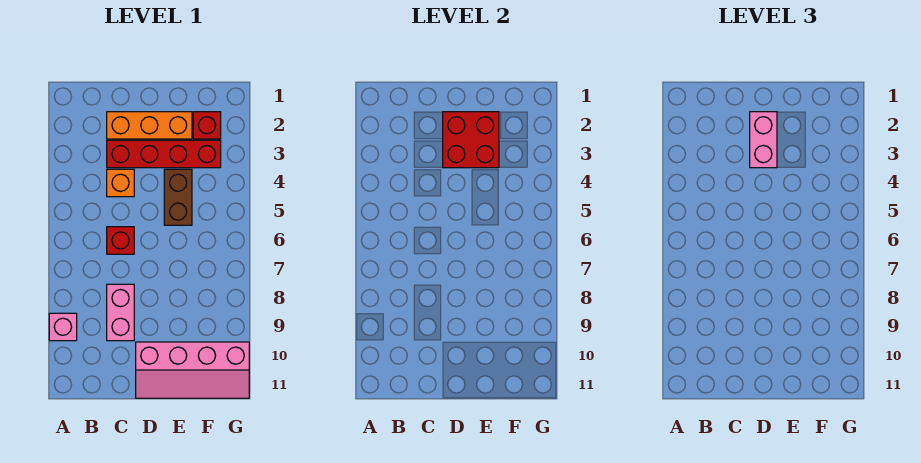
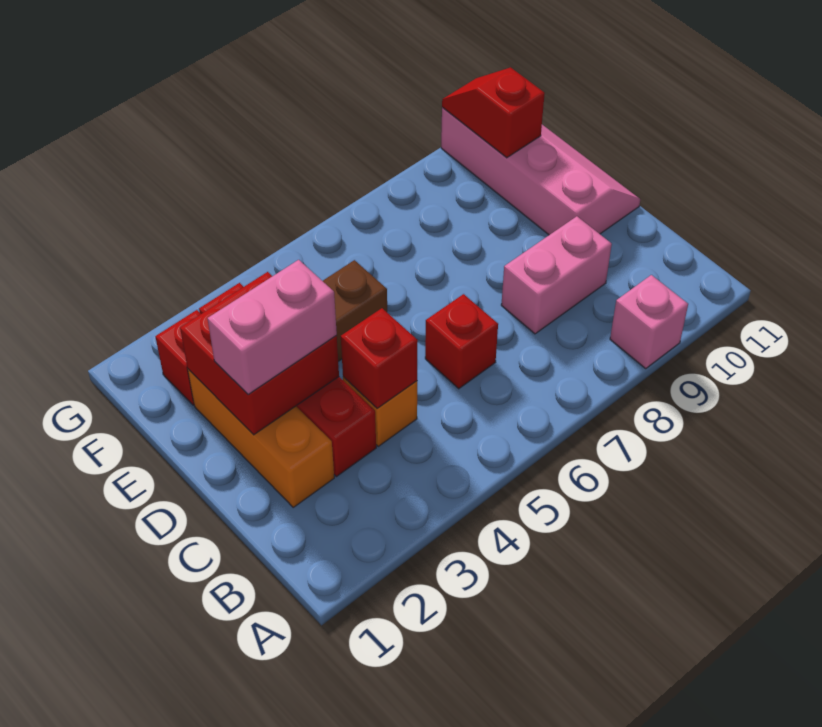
none -> red brick C4 level 2
none -> red slope F10:G10 level 2 top F

